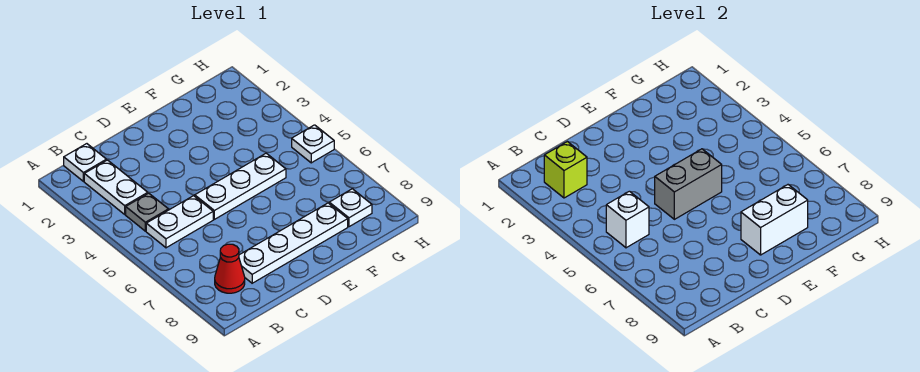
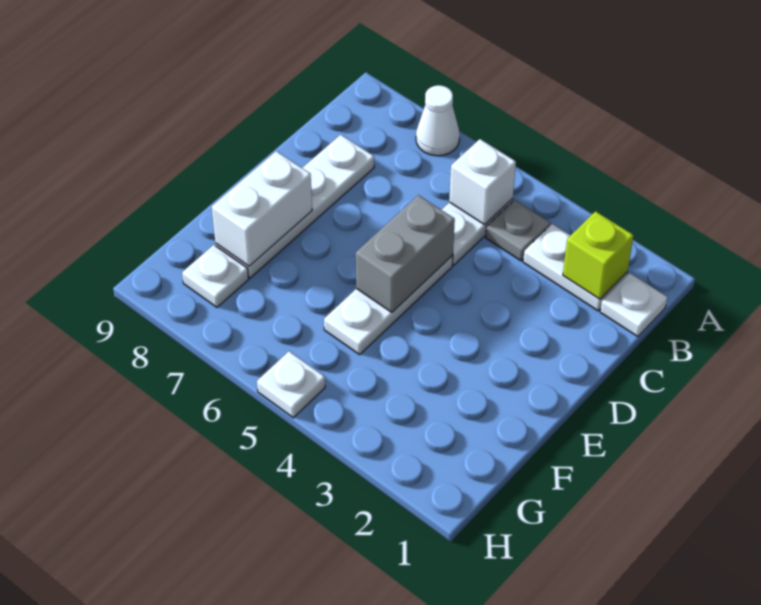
none -> white cone A7 level 1
red cone B8 level 1 -> none

